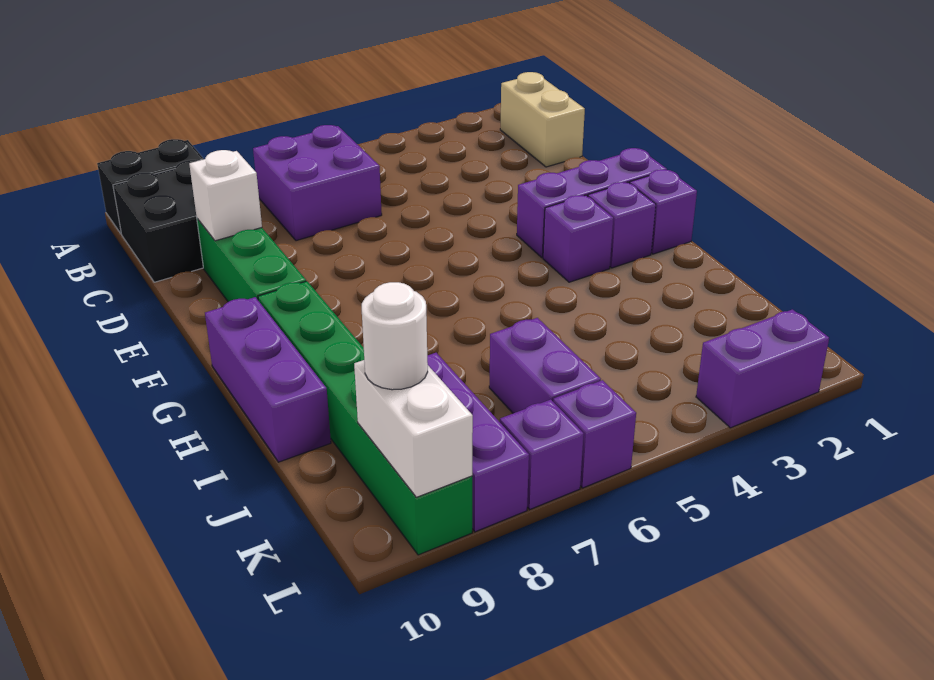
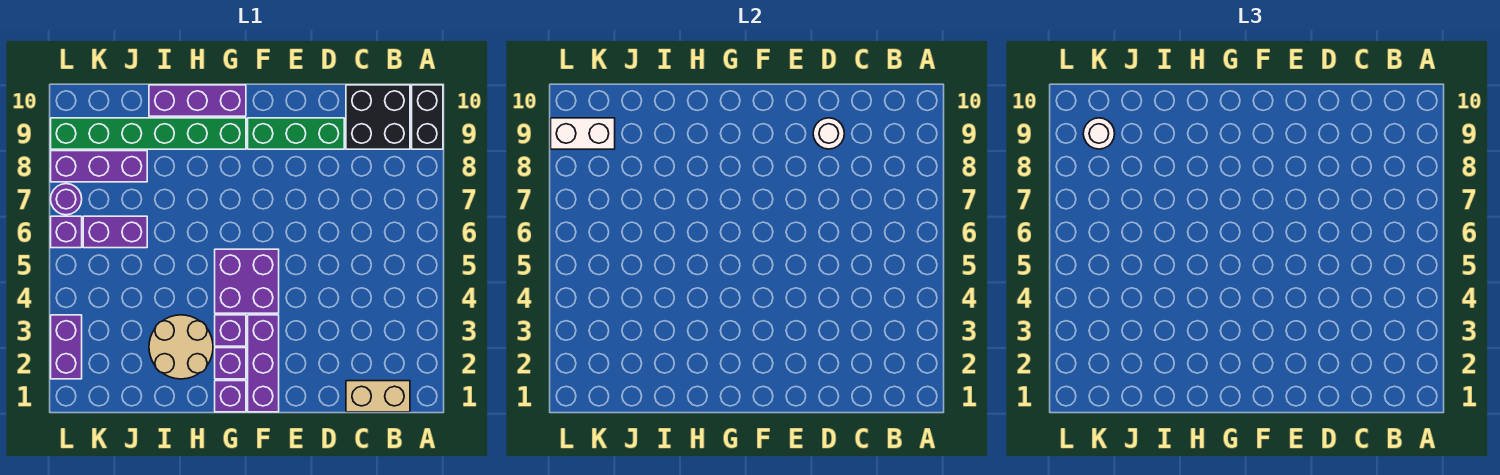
purple brick B6:C7 level 1 -> purple brick F4:G5 level 1
white brick D9 level 2 -> white round brick D9 level 2
none -> tan round brick H2:I3 level 1
purple brick L7 level 1 -> purple round brick L7 level 1

